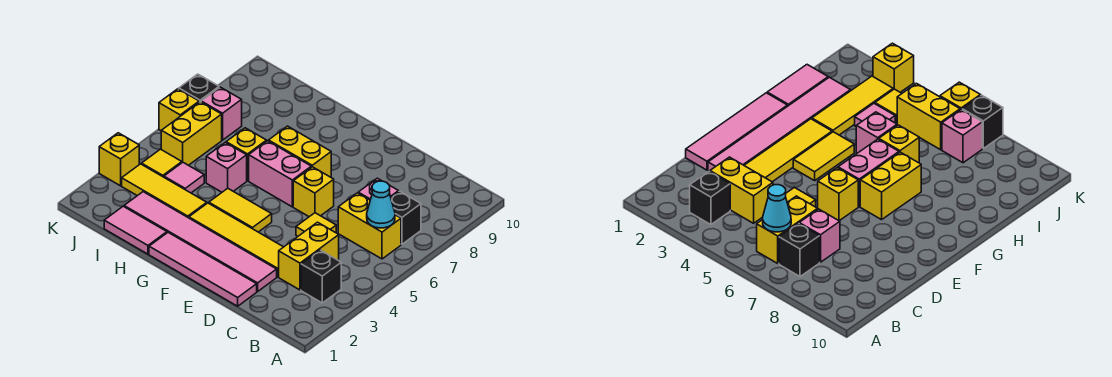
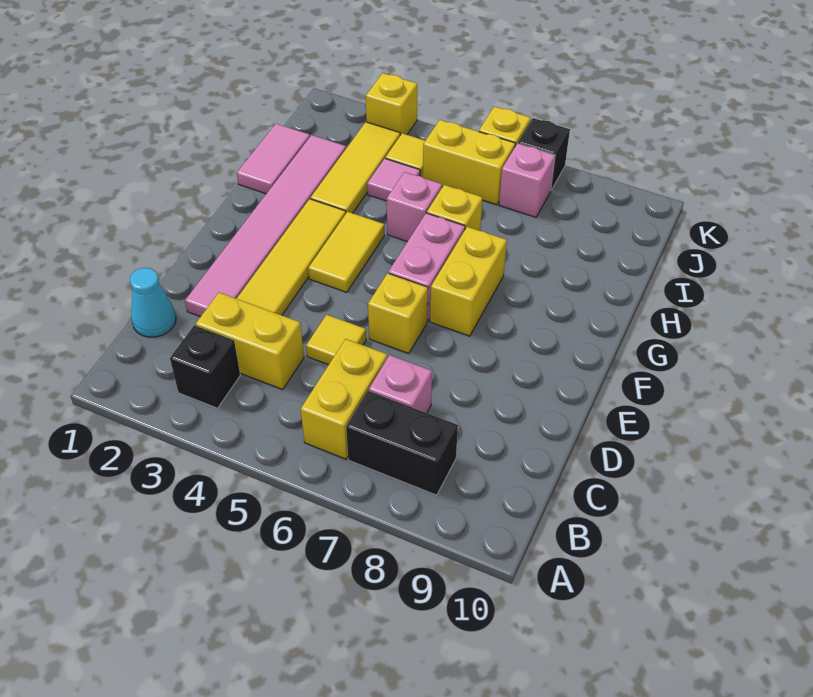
cyan cone B6 level 2 -> cyan cone C1 level 1
black brick B7 level 1 -> black brick B7:B8 level 1
pink tile D1:G1 level 1 -> none

